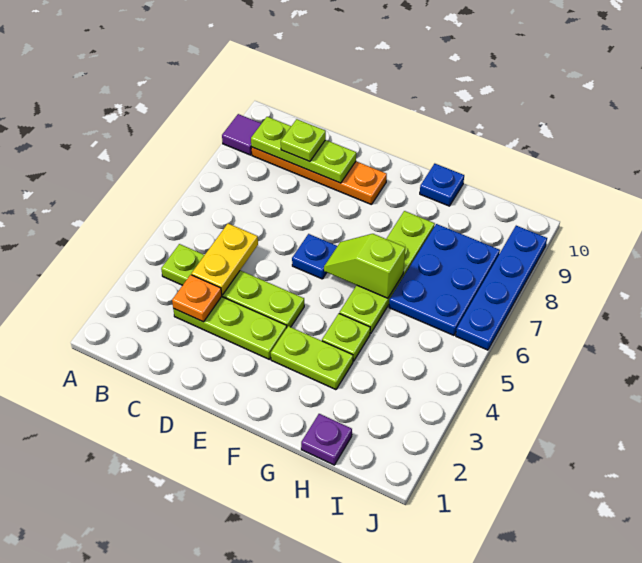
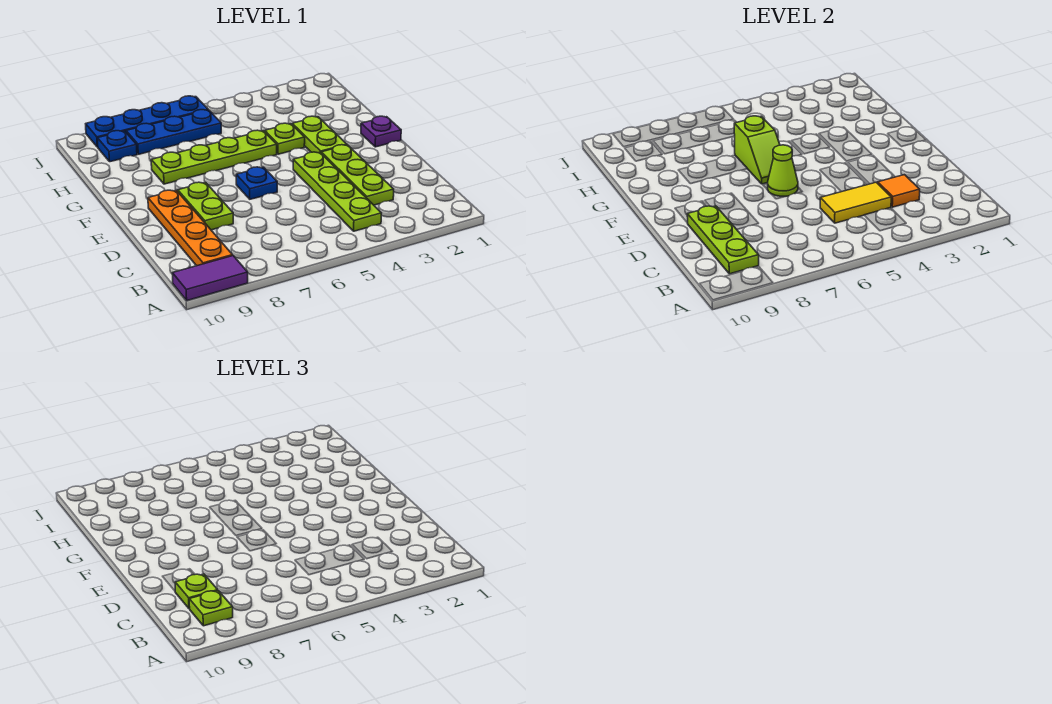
purple tile A9 level 1 -> purple tile A9:A10 level 1
none -> lime plate B9 level 3
orange plate C3 level 2 -> orange tile C3 level 2
yellow plate C4:C5 level 2 -> yellow tile C4:C5 level 2
none -> lime plate D8:E8 level 1
none -> lime cone E6 level 2
blue plate G10 level 1 -> blue plate I9 level 1
purple plate H1 level 1 -> purple plate F1 level 1
blue plate H6:I8 level 1 -> blue plate I6:I8 level 1

